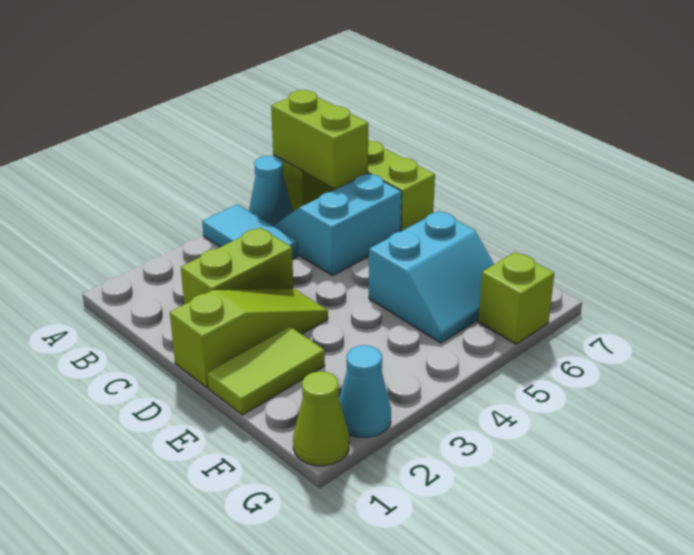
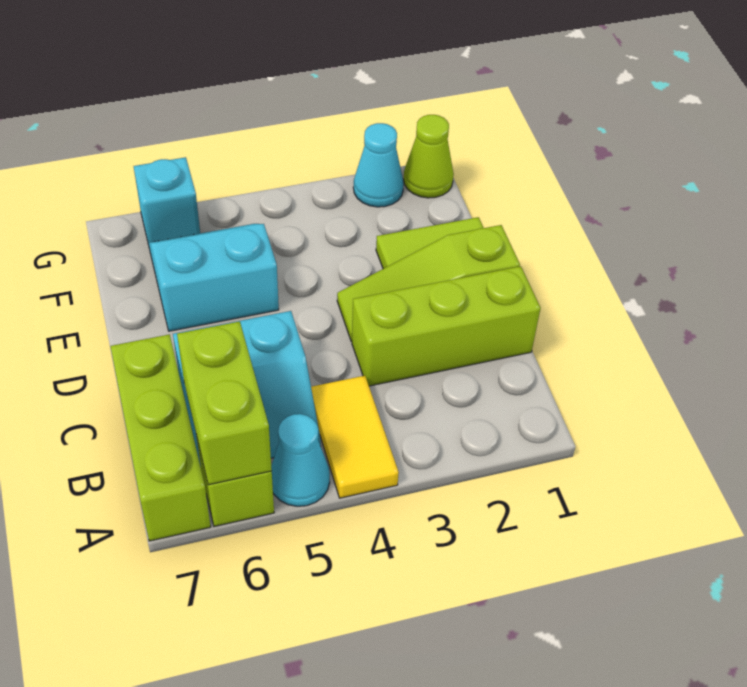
cyan tile A4:B4 level 1 -> yellow tile A4:B4 level 1
lime brick C2:C3 level 1 -> lime brick C1:C3 level 1
lime brick G6 level 1 -> cyan brick G6 level 1

